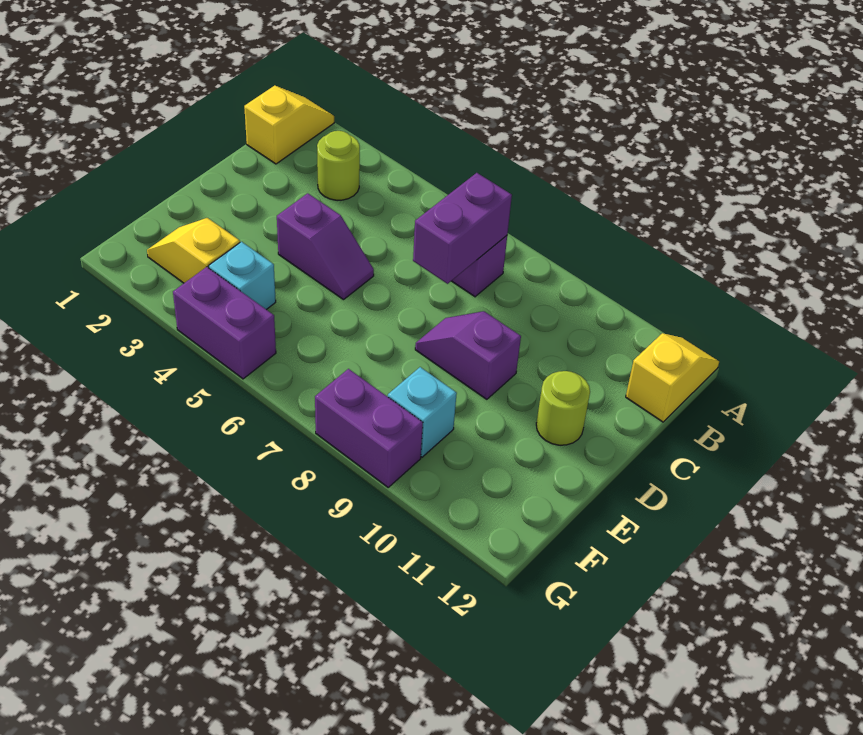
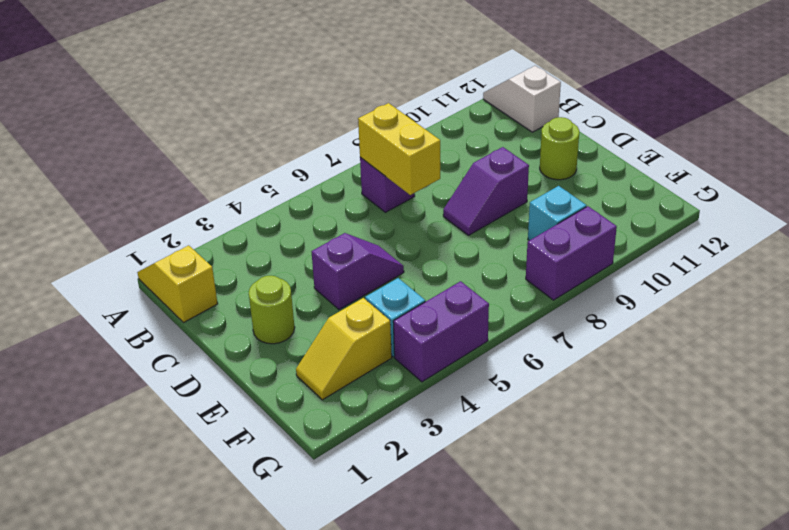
yellow slope A12:B12 level 1 top B -> white slope A12:B12 level 1 top B
lime round brick B3 level 1 -> lime round brick D2 level 1
purple brick B7:C7 level 2 -> yellow brick B7:C7 level 2

